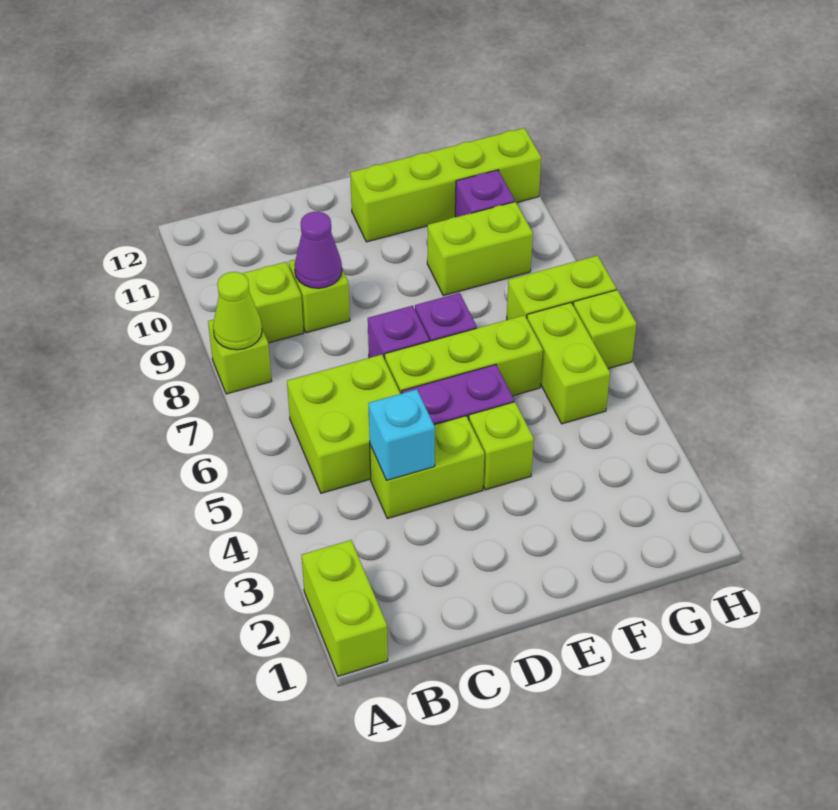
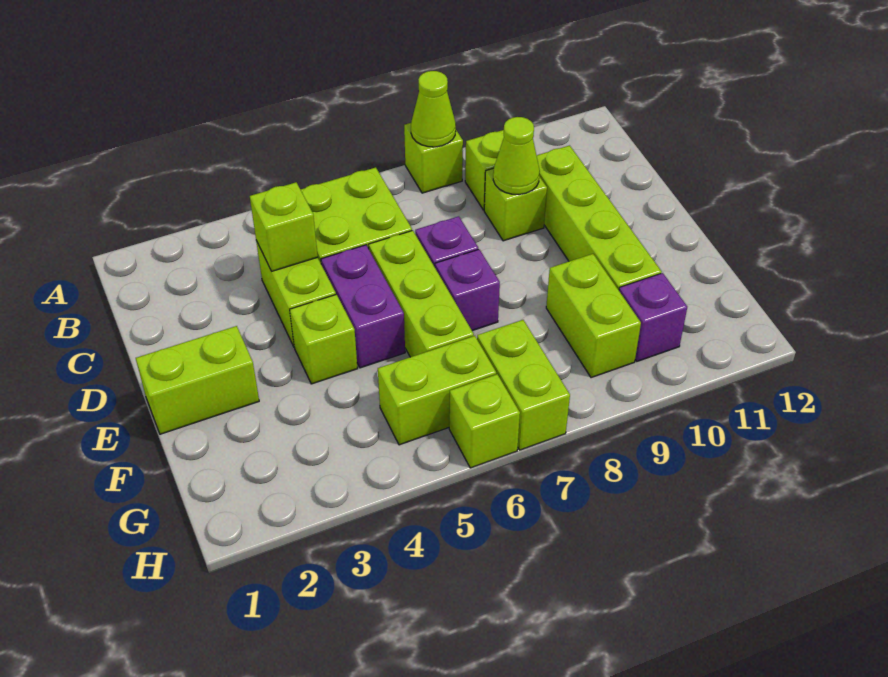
lime brick A1:A2 level 1 -> lime brick E1:E2 level 1
cyan brick C4 level 2 -> lime brick C4 level 2
purple cone C9 level 2 -> lime cone C9 level 2
lime brick E11:H11 level 1 -> lime brick C10:F10 level 1

